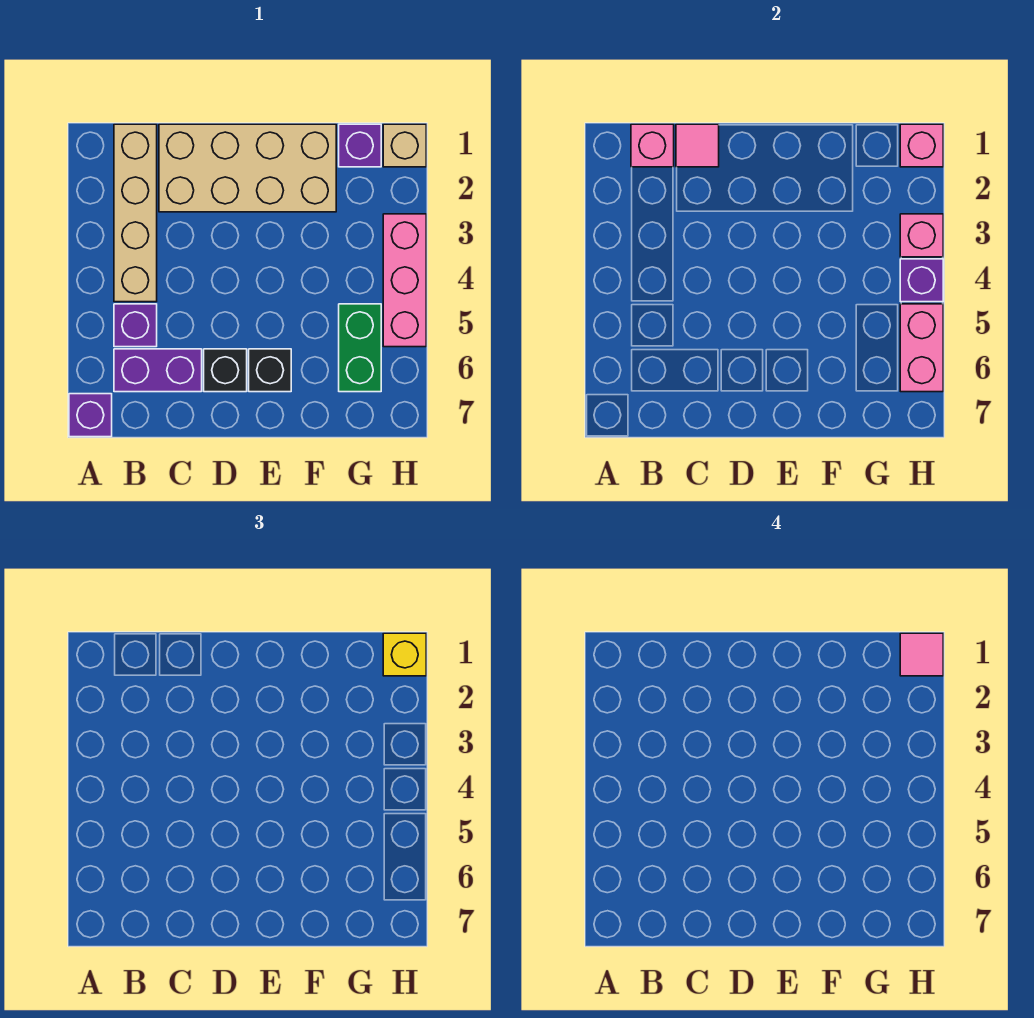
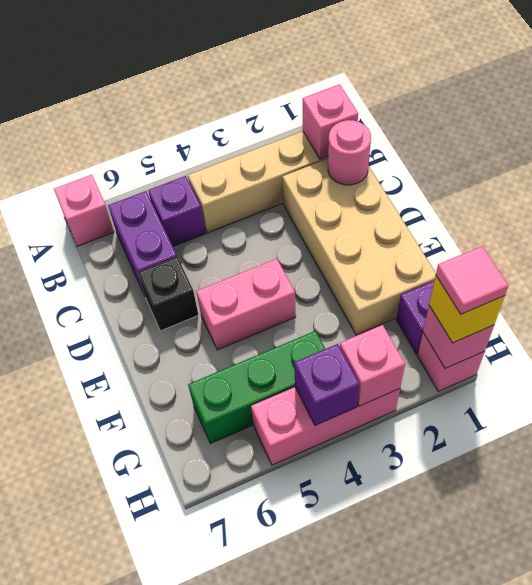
purple brick A7 level 1 -> pink brick A7 level 1
pink tile C1 level 2 -> pink round brick C1 level 2
black brick E6 level 1 -> none
green brick G5:G6 level 1 -> green brick G4:G6 level 1
tan brick H1 level 1 -> pink brick H1 level 1
pink brick H5:H6 level 2 -> pink brick E4:E5 level 1

